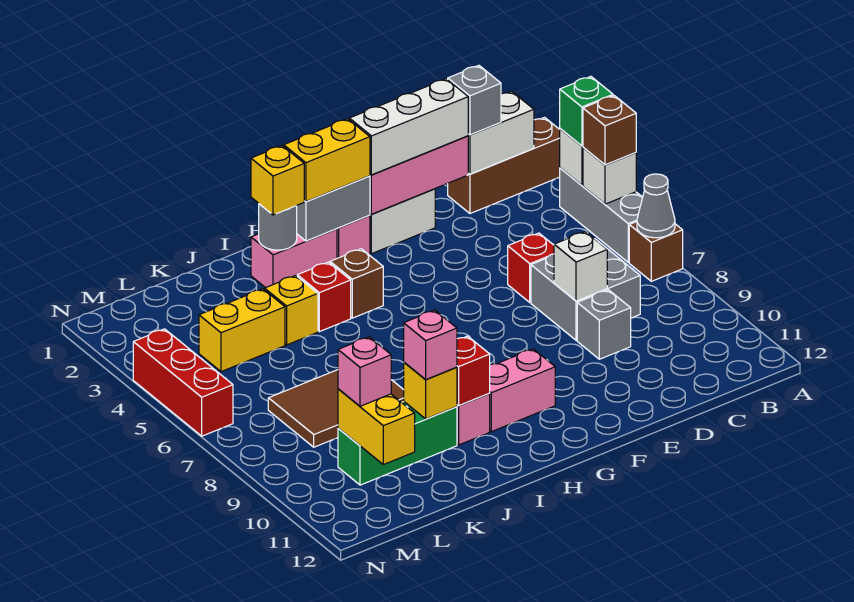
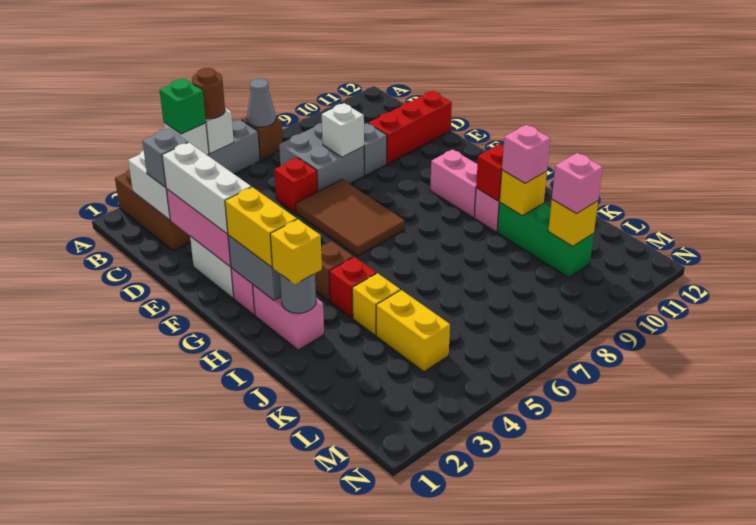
brown brick A5 level 3 -> brown round brick A5 level 3
brown tile J7:L8 level 1 -> brown tile E6:G7 level 1
yellow brick L10:L11 level 2 -> yellow brick L10 level 2
red brick N4:N6 level 1 -> red brick D10:D12 level 1

